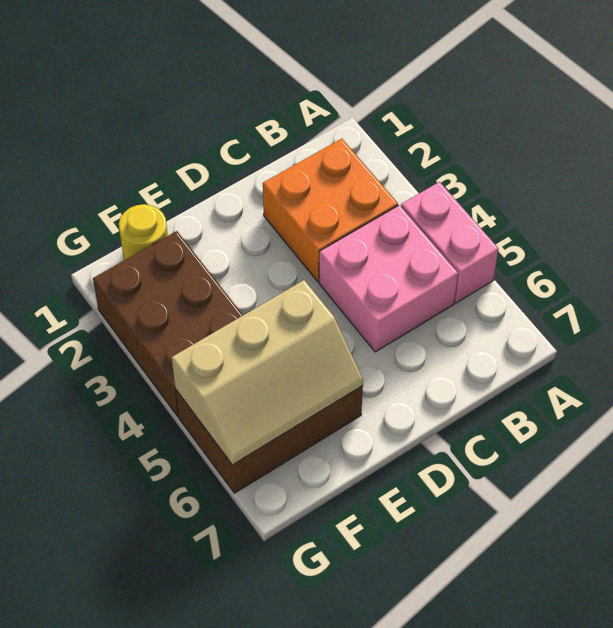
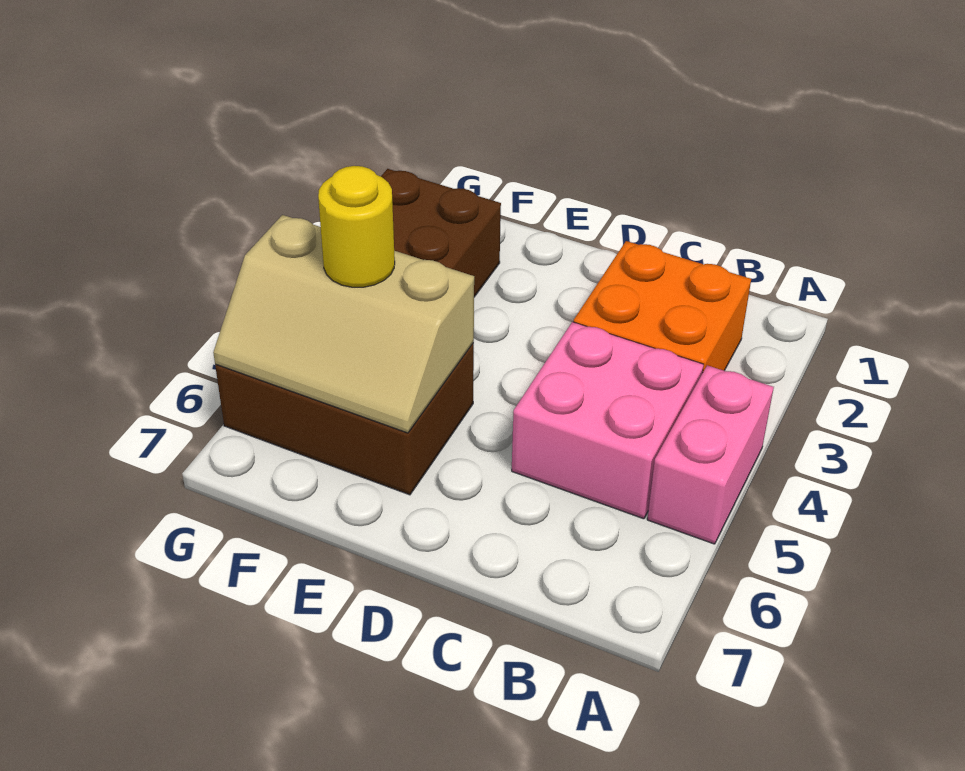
yellow round brick F1 level 1 -> yellow round brick F5 level 3

